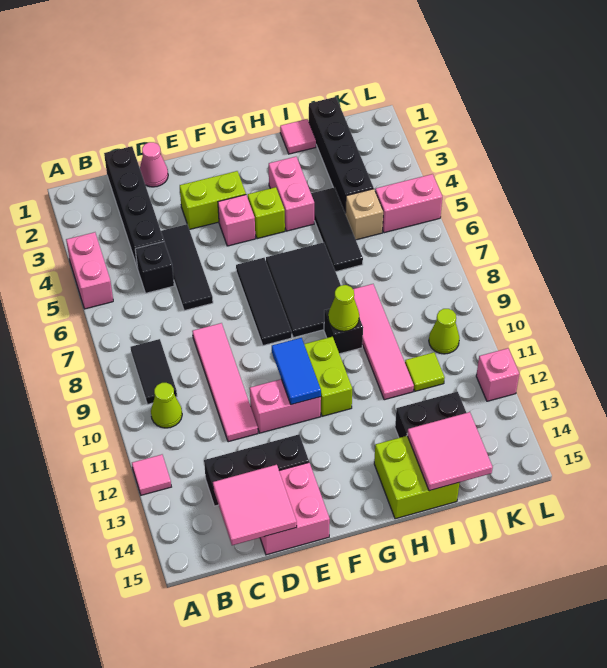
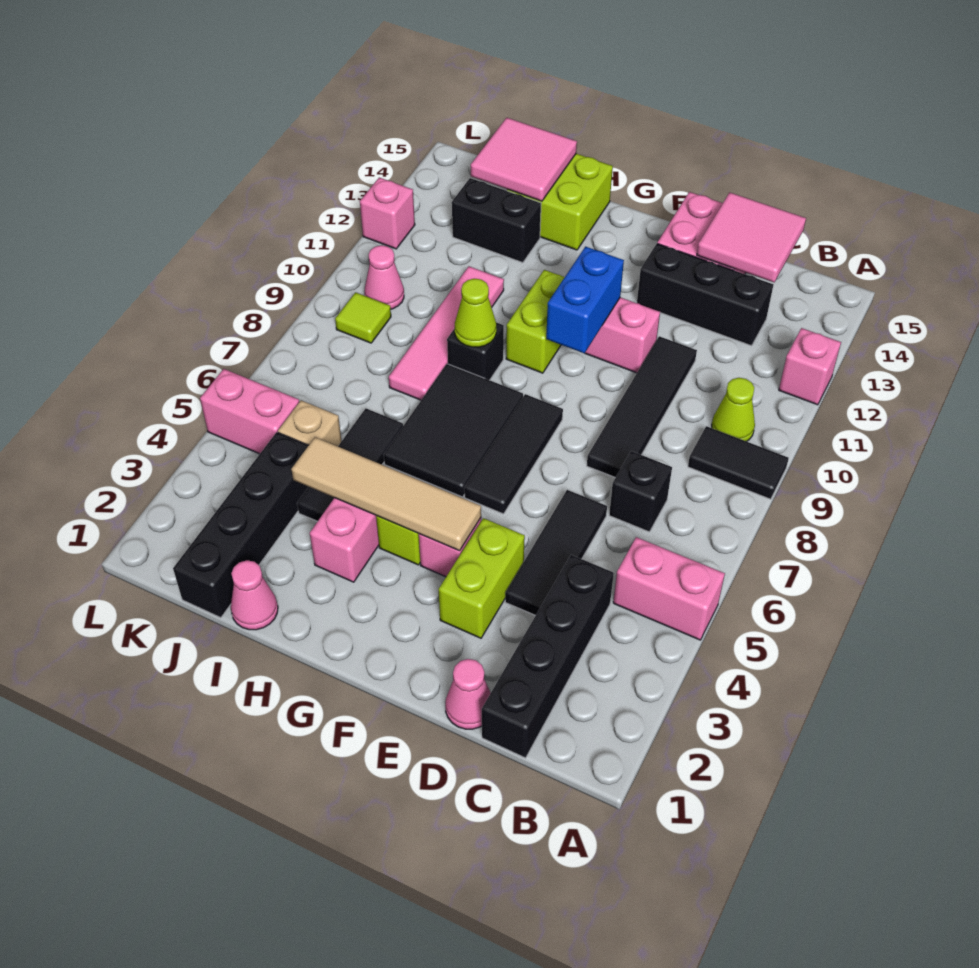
pink brick A4:A5 level 1 -> pink brick A5:B5 level 1
pink tile A12 level 1 -> pink brick A12 level 1
black tile B8:B9 level 1 -> black tile A9:B9 level 1
black brick C5 level 1 -> black brick C7 level 1
pink tile D8:D11 level 1 -> black tile D8:D11 level 1
lime brick E3:F3 level 1 -> lime brick E3:E4 level 1
none -> tan tile F4:I4 level 2
blue tile F10:F11 level 2 -> blue brick F10:F11 level 2
pink tile I1 level 1 -> pink cone I1 level 1
lime tile J11 level 1 -> lime tile K9 level 1
lime cone K10 level 1 -> pink cone K10 level 1

